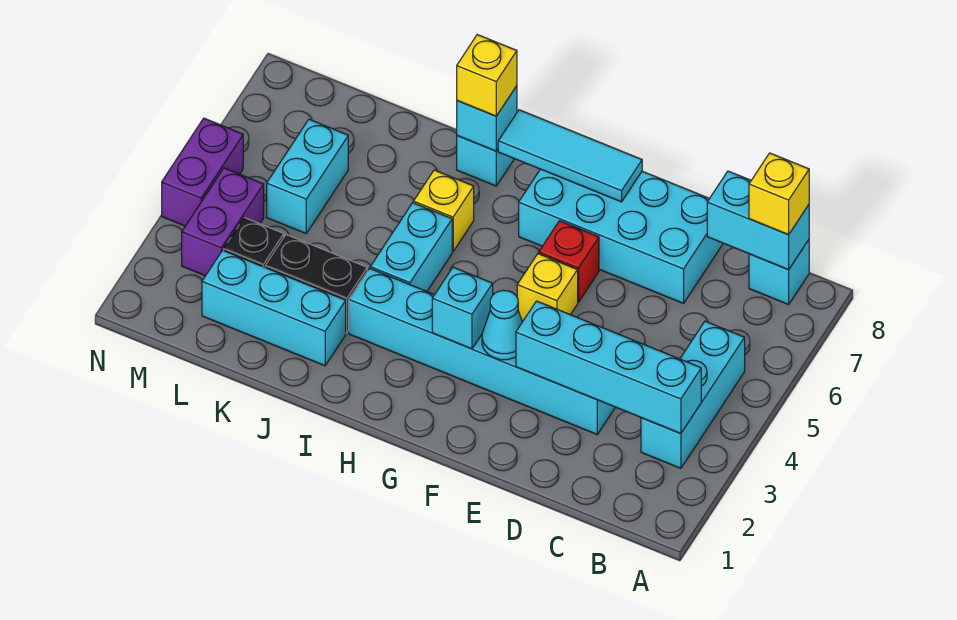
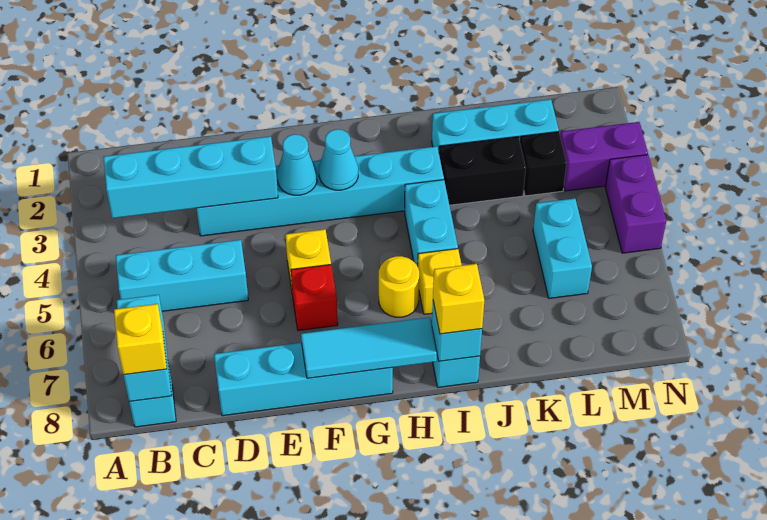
cyan brick B3:B5 level 1 -> cyan brick B5:D5 level 1
cyan brick B8:C8 level 2 -> cyan brick B7:B8 level 2
cyan brick D7:G8 level 1 -> cyan brick D8:G8 level 1
cyan brick G3 level 2 -> cyan cone G3 level 2
none -> yellow round brick H6 level 1
purple brick M3:M4 level 1 -> purple brick M3:N3 level 1

